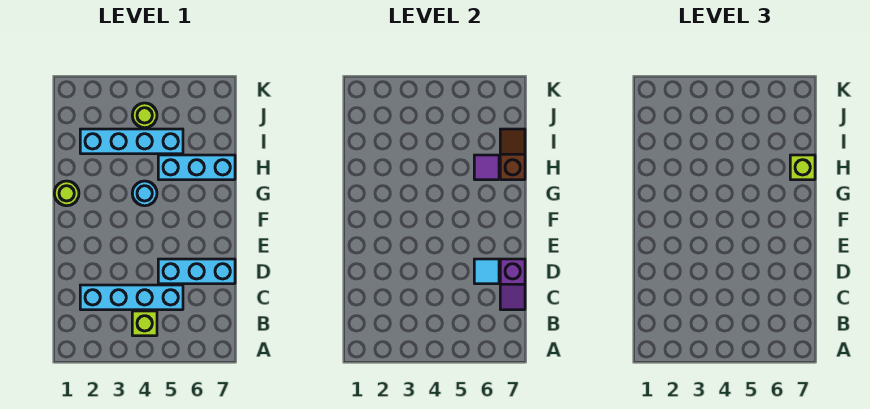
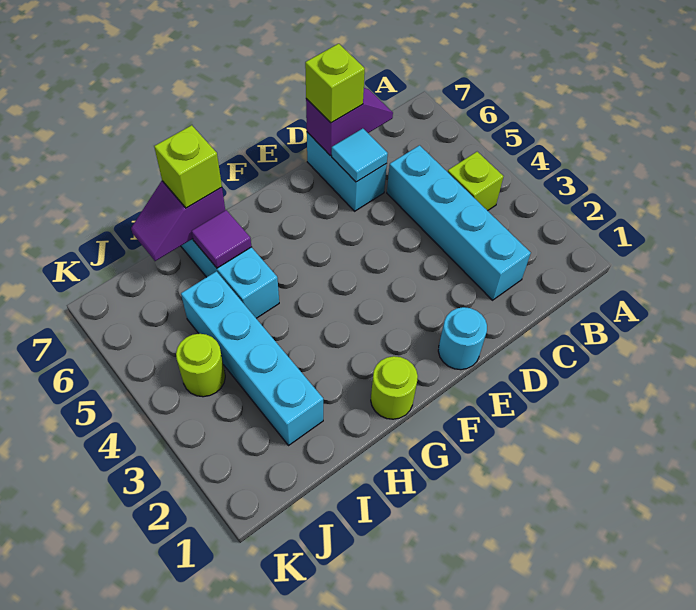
cyan brick D5:D7 level 1 -> cyan brick D6:D7 level 1
none -> lime brick D7 level 3
cyan round brick G4 level 1 -> cyan round brick E1 level 1
brown slope H7:I7 level 2 top H -> purple slope H7:I7 level 2 top H

